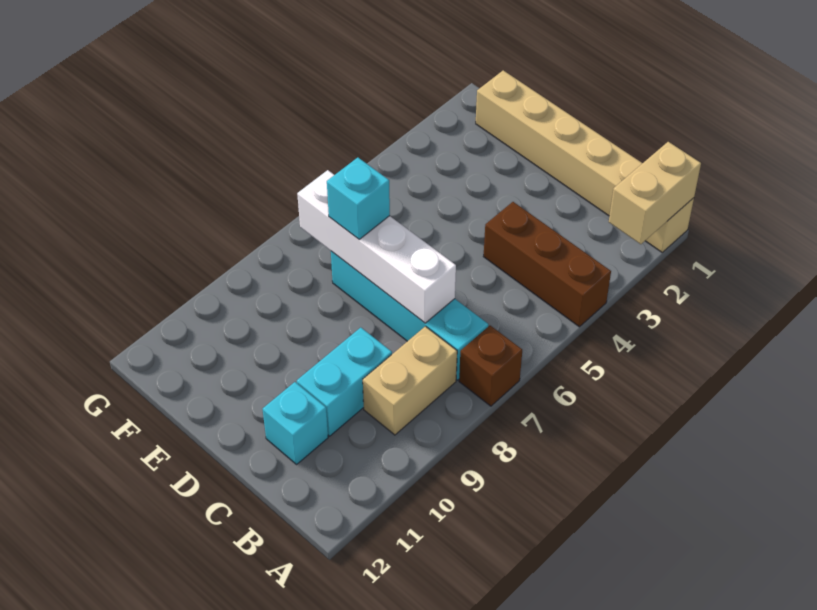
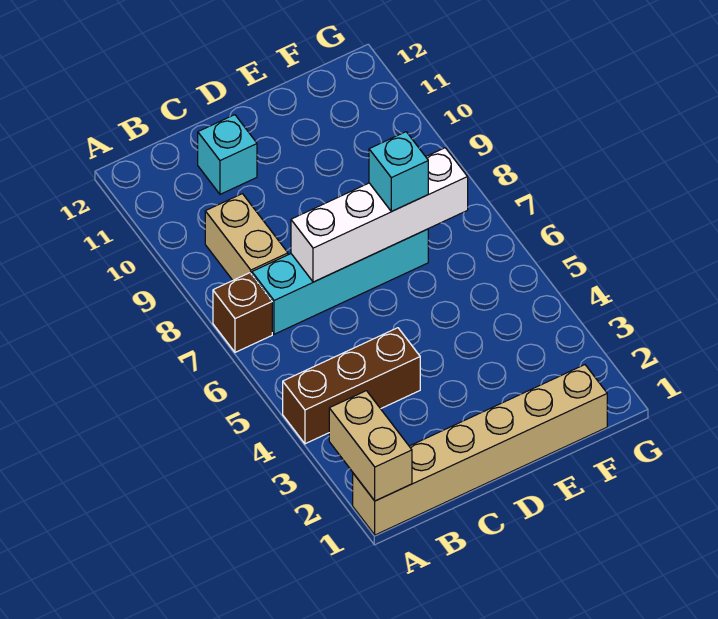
cyan brick C9:C10 level 1 -> none

